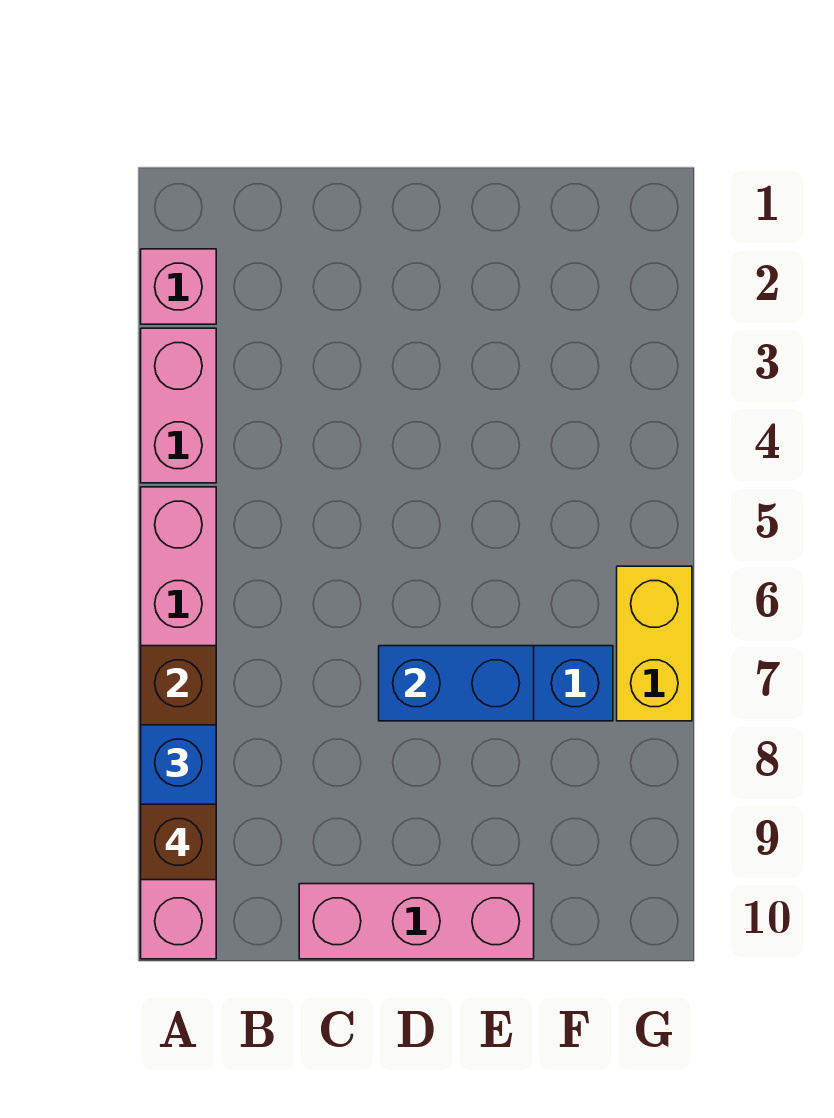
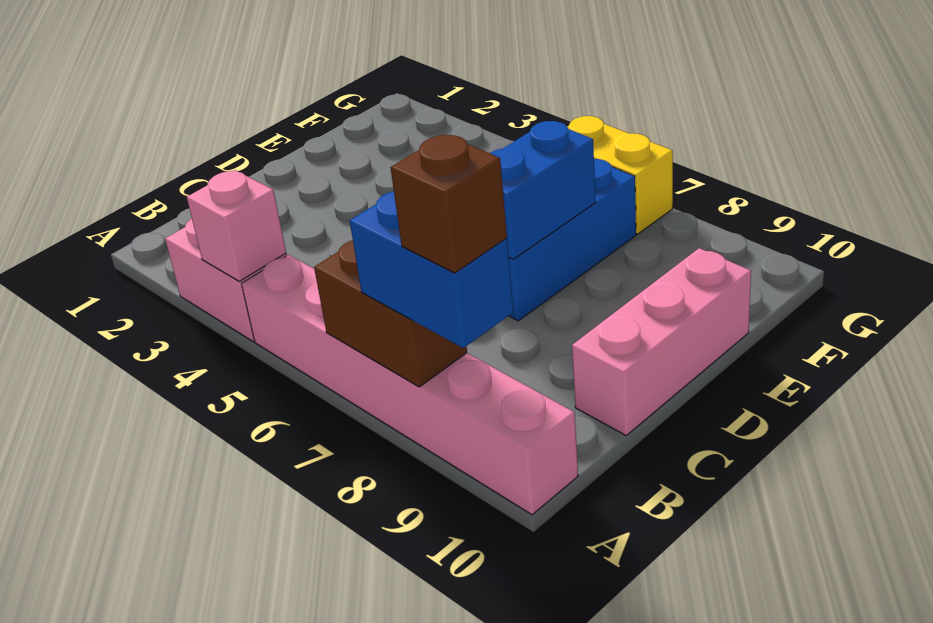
pink brick A2 level 1 -> pink brick A4 level 2

